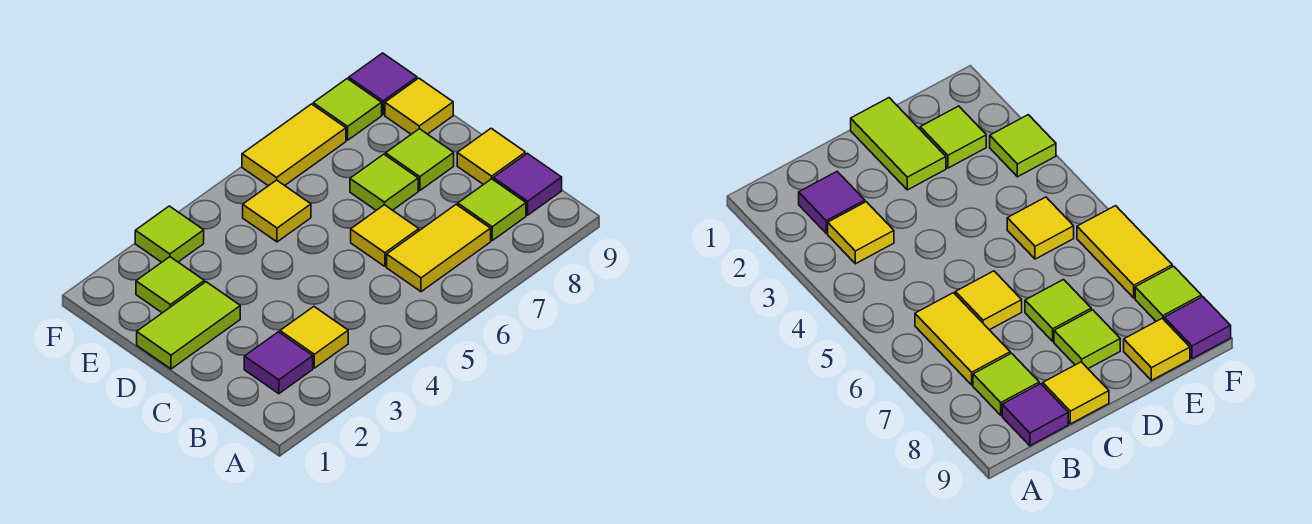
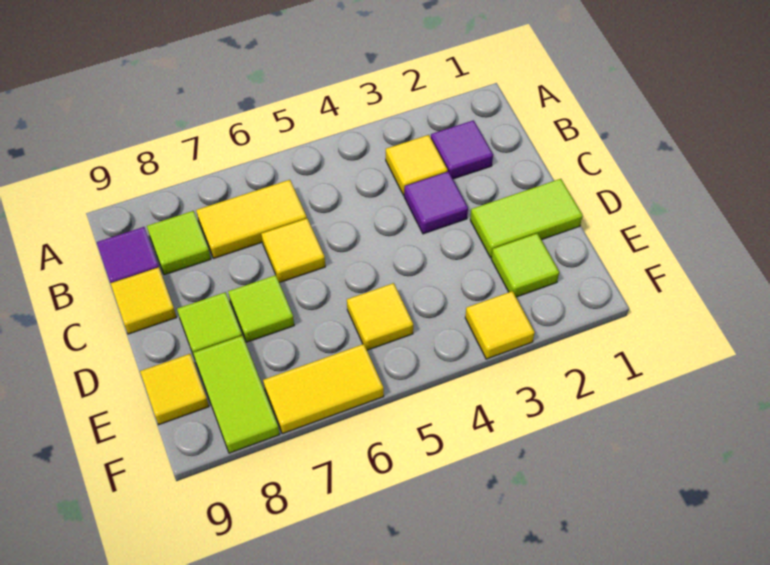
lime tile F3 level 1 -> yellow tile F3 level 1
lime tile F8 level 1 -> lime tile E8:F8 level 1
purple tile F9 level 1 -> purple tile C3 level 1

